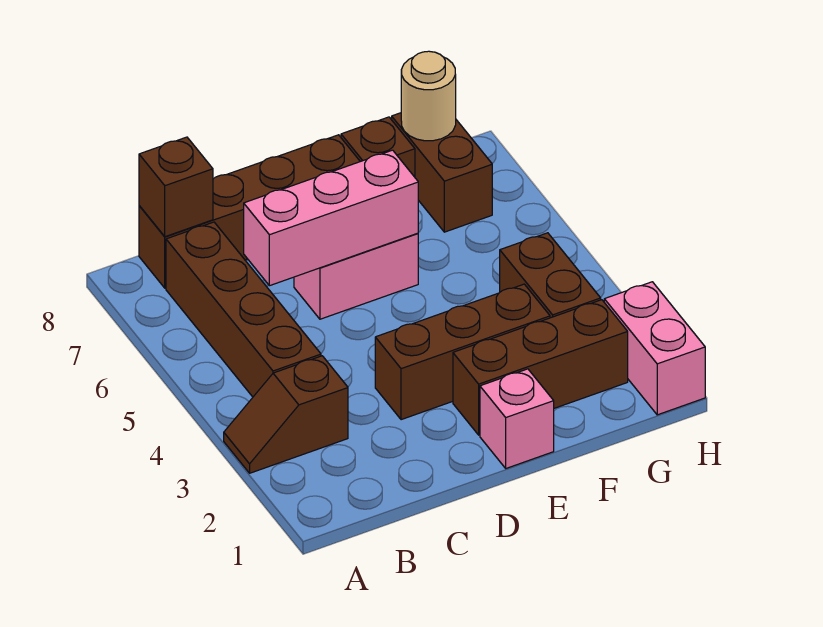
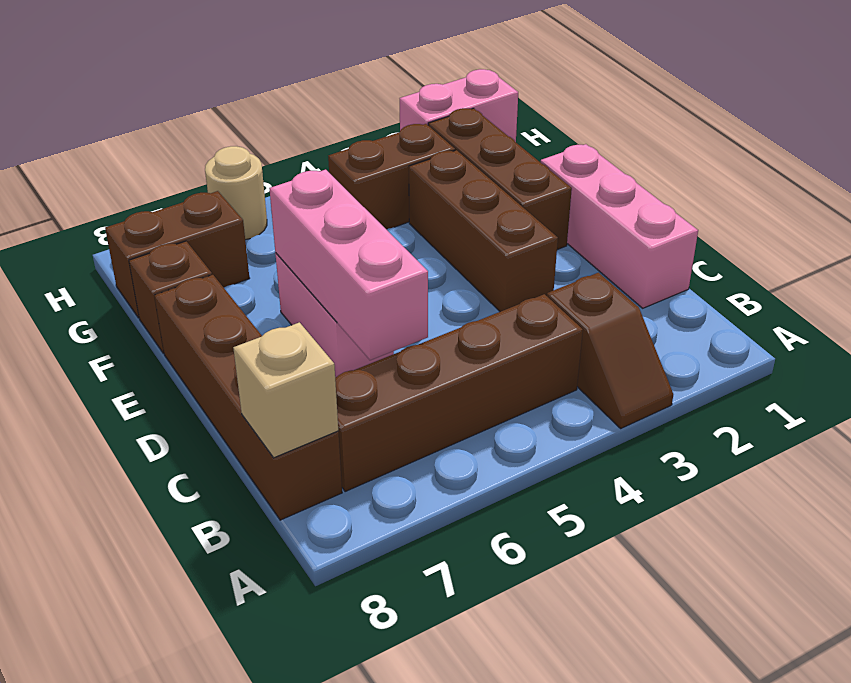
brown brick B8 level 2 -> tan brick B8 level 2
pink brick E1 level 1 -> pink brick C1:E1 level 1
tan round brick G8 level 2 -> tan round brick H6 level 1

